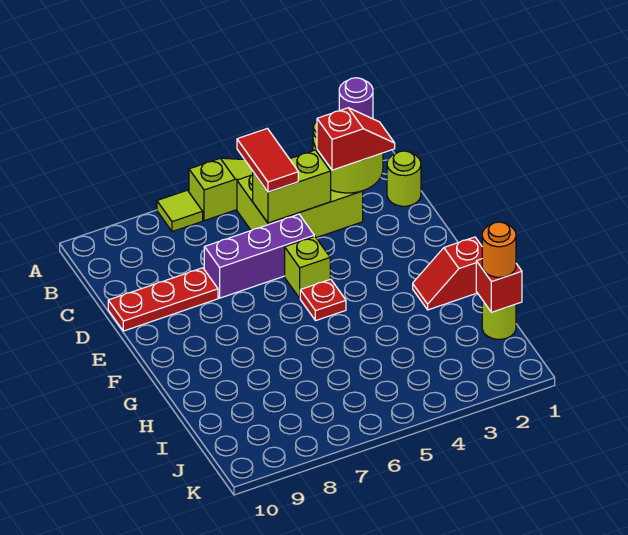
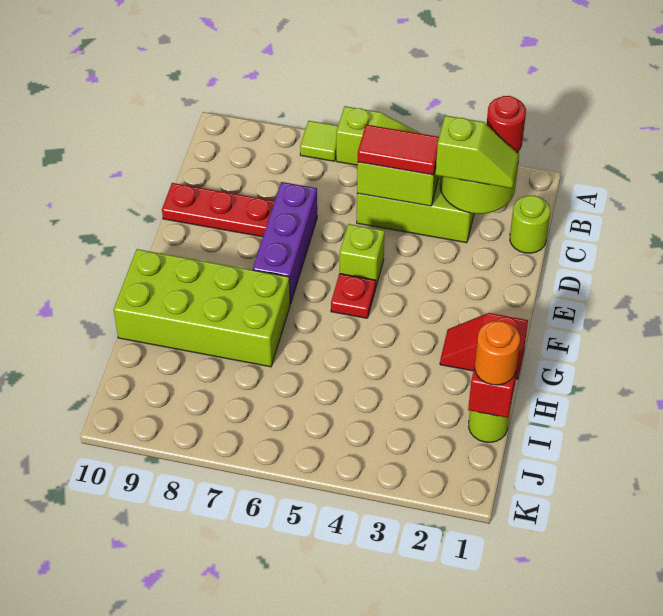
purple round brick B2 level 3 -> red round brick B2 level 3
red tile B5:C5 level 3 -> red tile C4:C5 level 3
red slope C2:C3 level 3 top 3 -> lime slope C2:C3 level 3 top 3
purple brick D5:D7 level 1 -> purple brick D7:F7 level 1
none -> lime brick G7:H10 level 1

